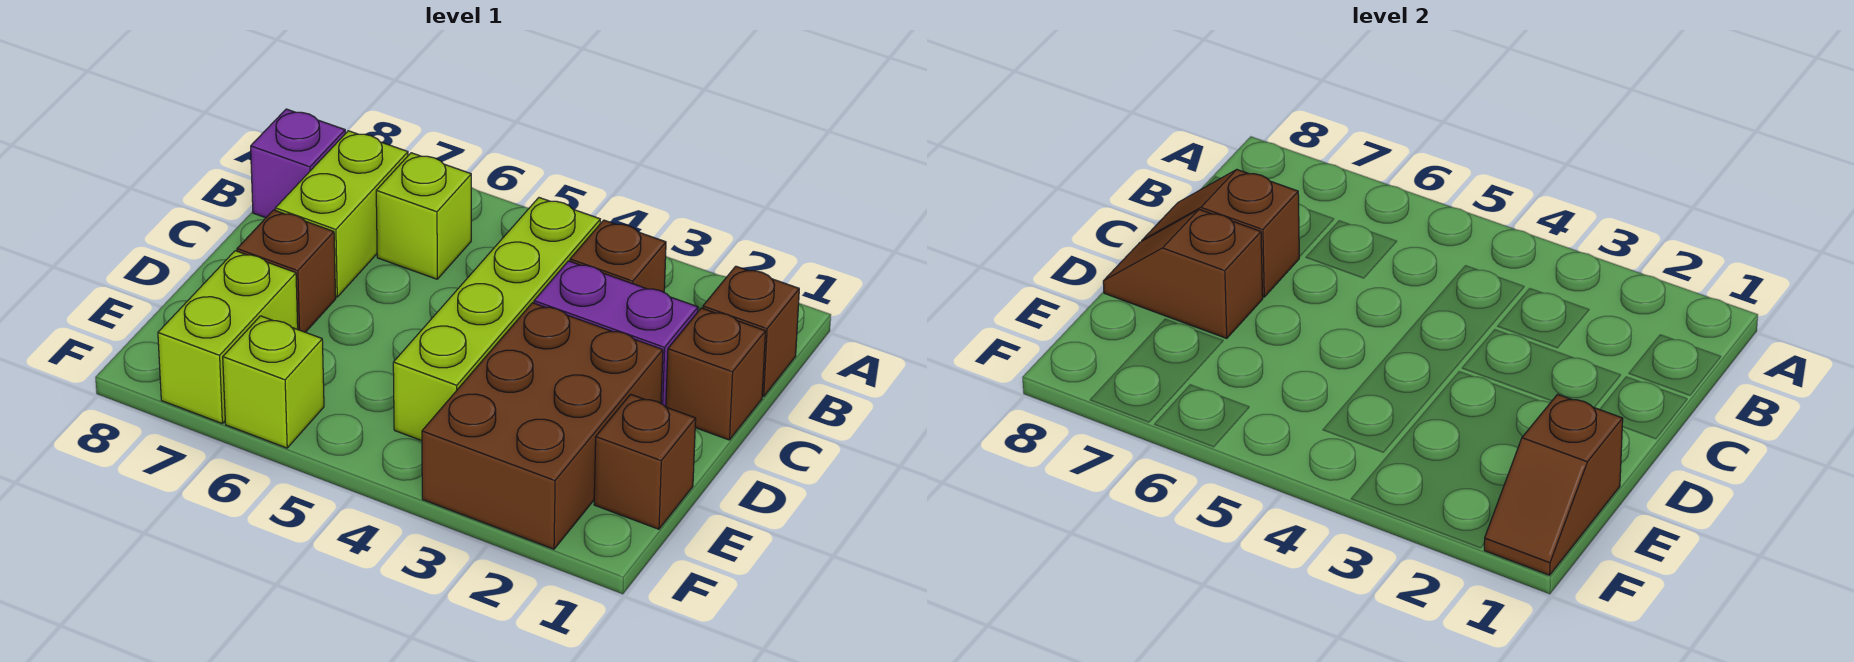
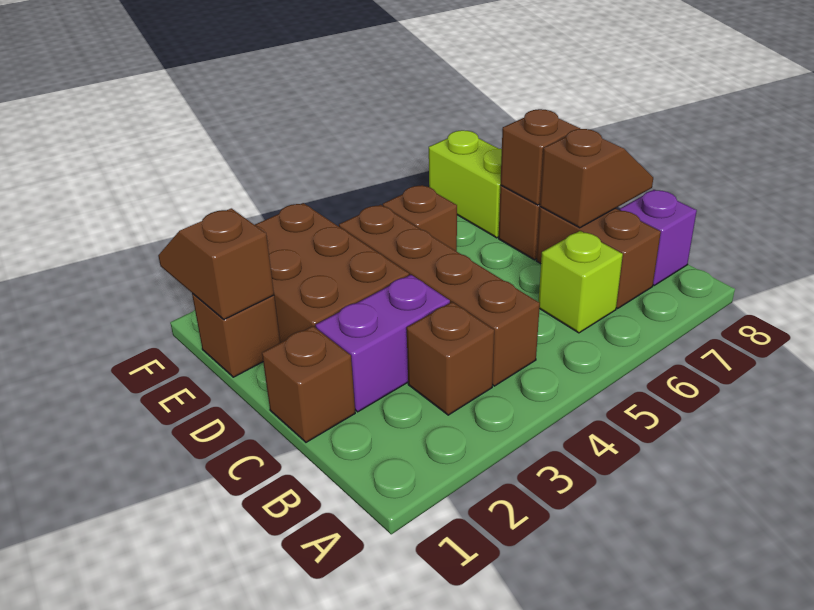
brown brick B1 level 1 -> brown brick E5 level 1
lime brick B4:E4 level 1 -> brown brick B4:E4 level 1
lime brick B7:C7 level 1 -> brown brick B7:C7 level 1
lime brick F6 level 1 -> none

